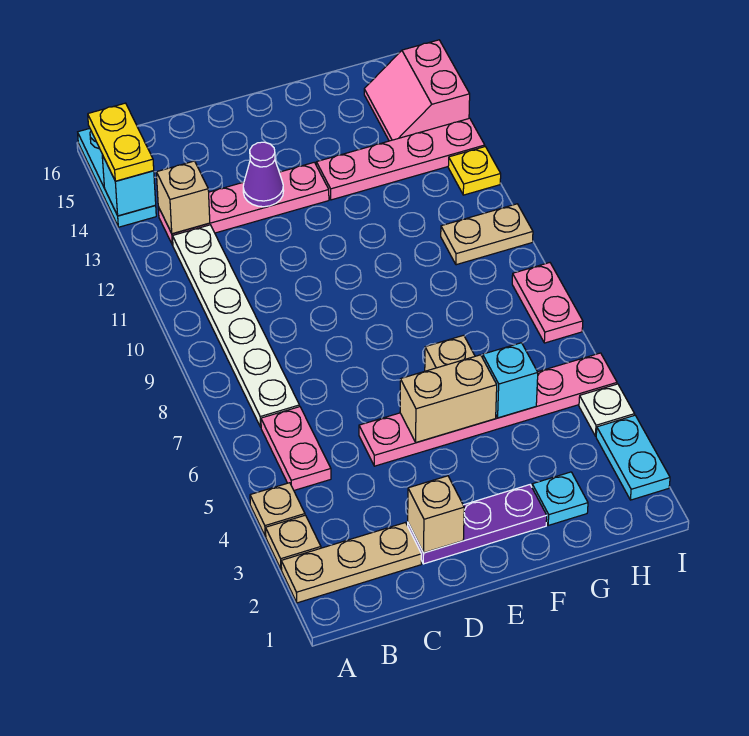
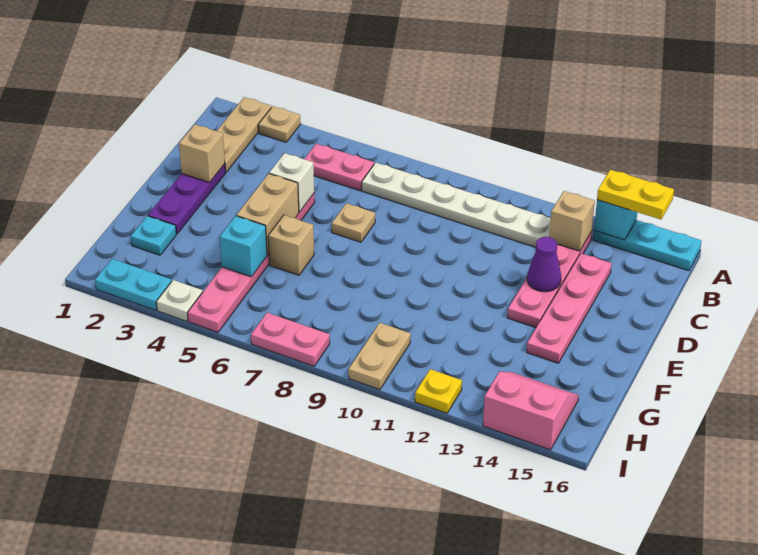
tan plate A4 level 1 -> tan plate D7 level 1
none -> white brick D5 level 2
pink plate F13:I13 level 1 -> pink plate C14:F14 level 1

